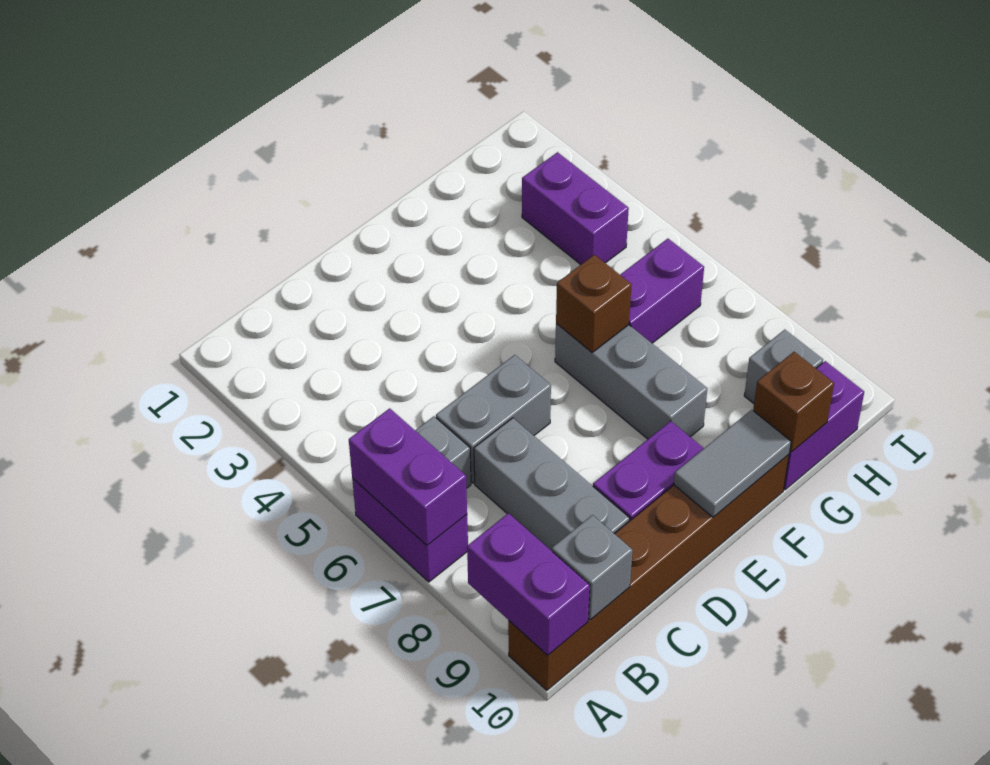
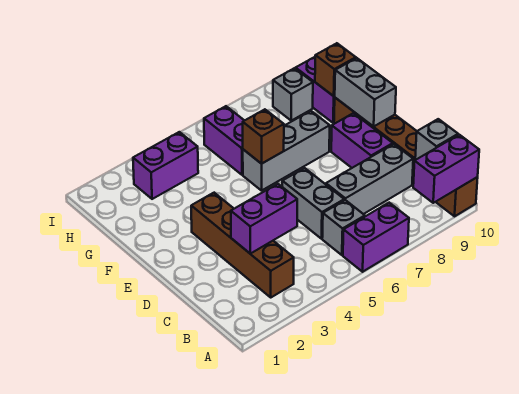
purple brick A6:A7 level 2 -> purple brick C3:C4 level 2
none -> brown brick B3:E3 level 1
grey tile E10:F10 level 2 -> grey brick E10:F10 level 2

